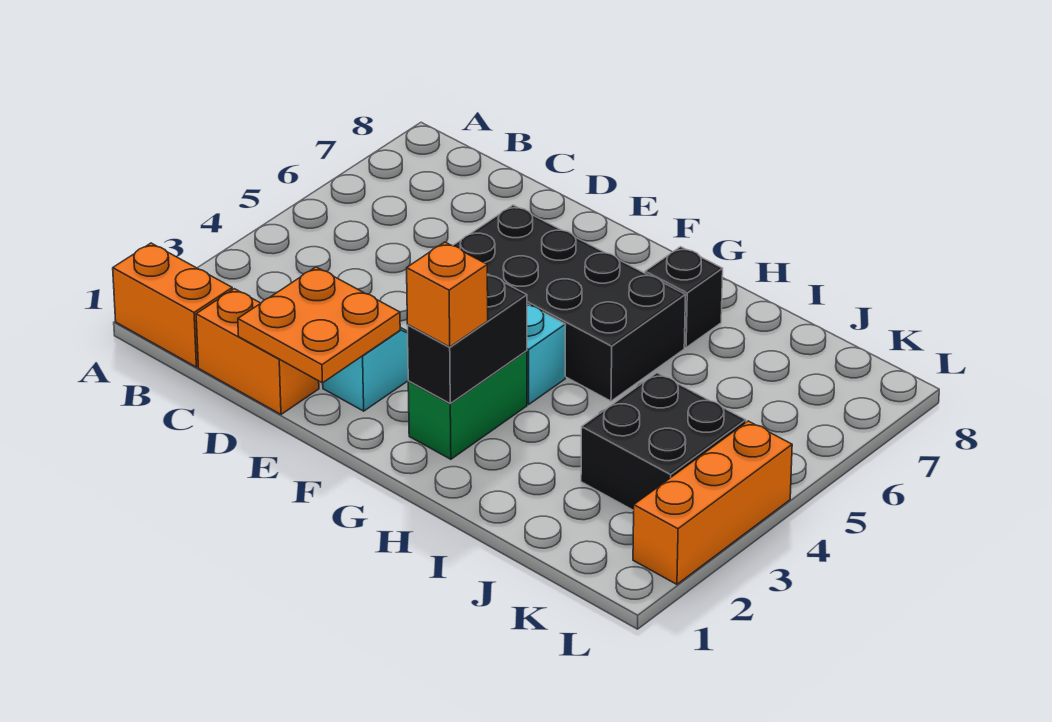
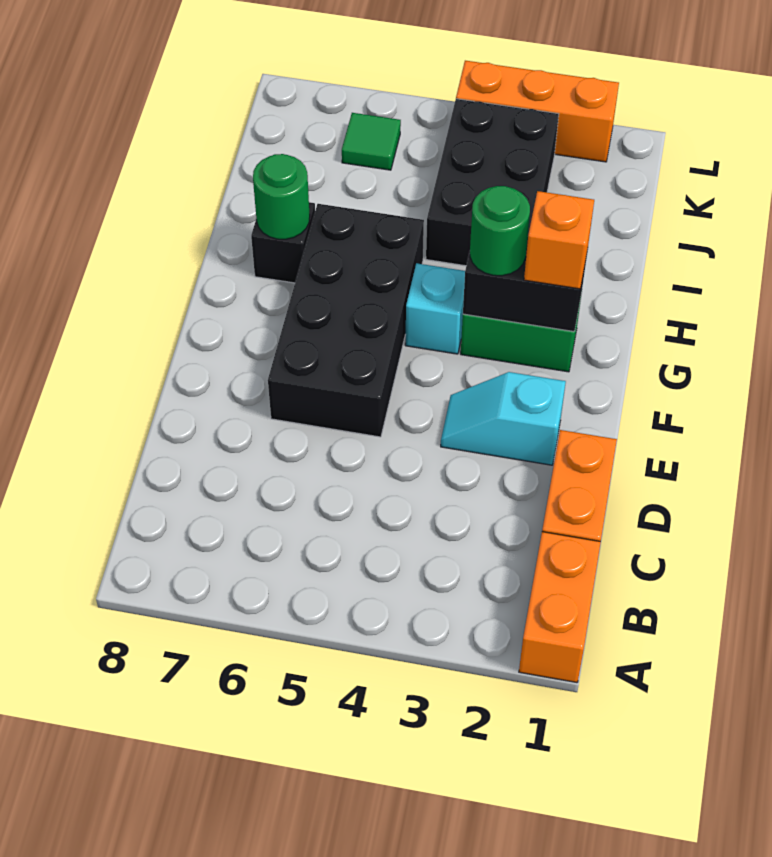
orange plate D1:E2 level 2 -> none
none -> green round brick G3 level 3
none -> green round brick H7 level 2
black brick J3:K4 level 1 -> black brick I3:K4 level 1
none -> green tile K6 level 1

